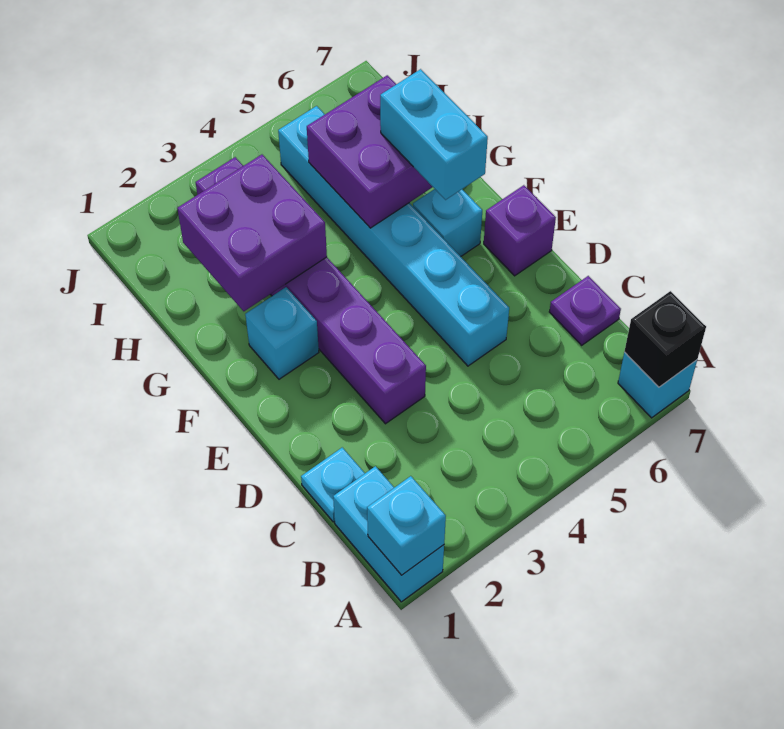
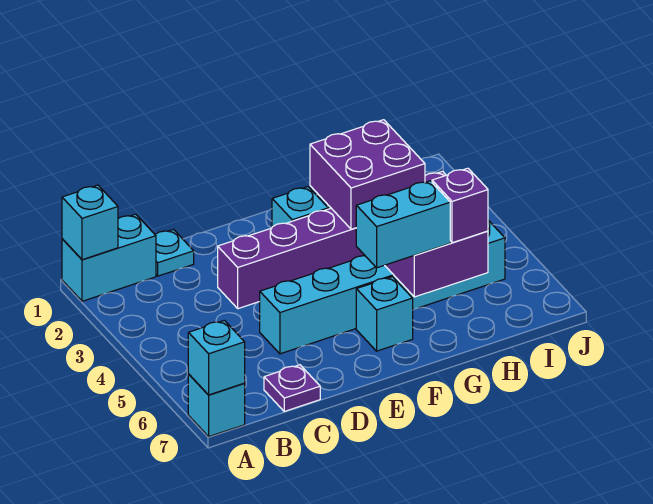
black brick A7 level 2 -> cyan brick A7 level 2
purple brick E7 level 1 -> purple brick H6 level 3

